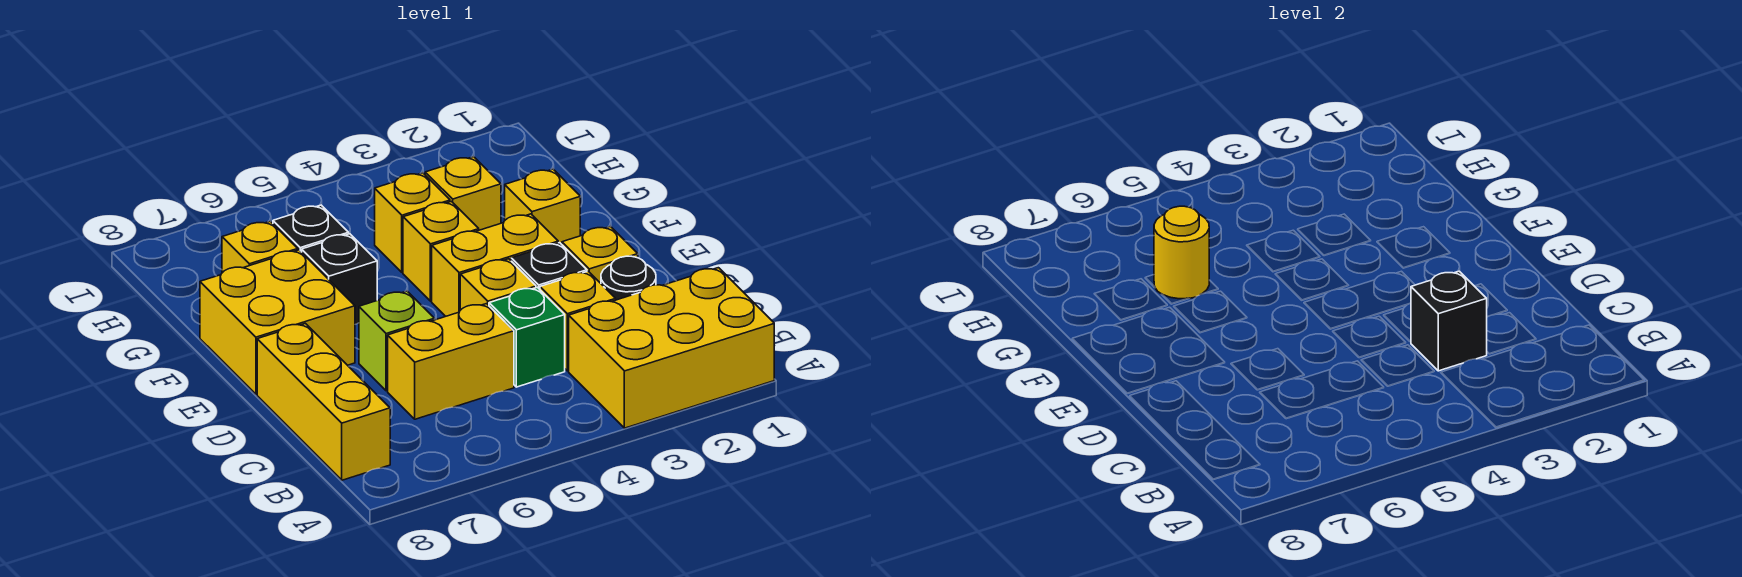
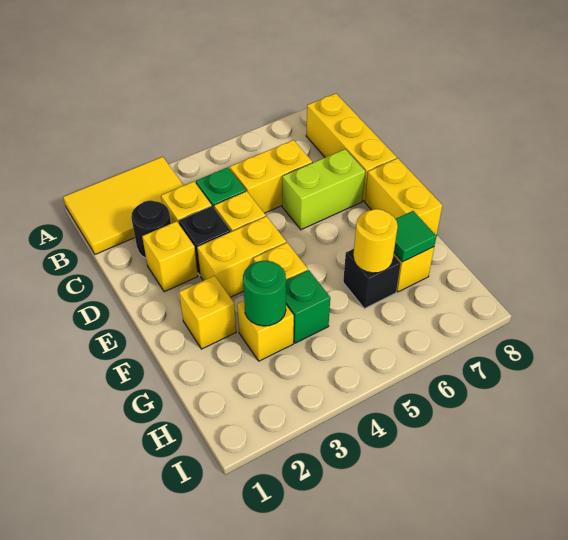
yellow brick A1:B3 level 1 -> yellow tile A1:B3 level 1
black brick C3 level 2 -> none
lime brick D6 level 1 -> lime brick D6:D7 level 1
yellow brick E7:F8 level 1 -> yellow brick E8:F8 level 1
black brick F6 level 1 -> none
none -> green round brick G3 level 2
yellow brick G4 level 1 -> green brick G4 level 1
none -> green tile G7 level 2

